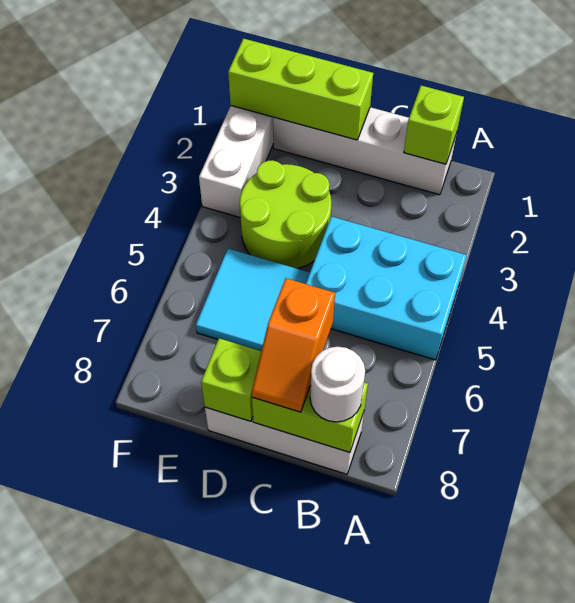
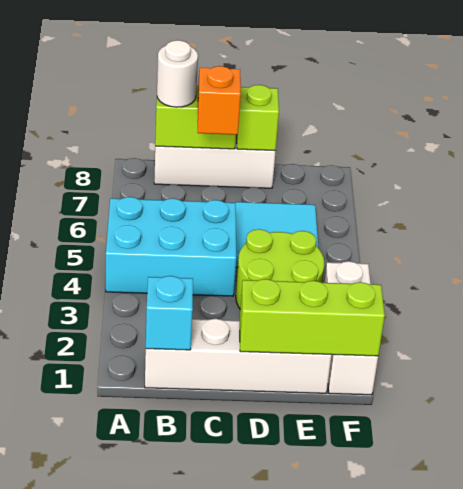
lime brick B1 level 2 -> cyan brick B1 level 2

